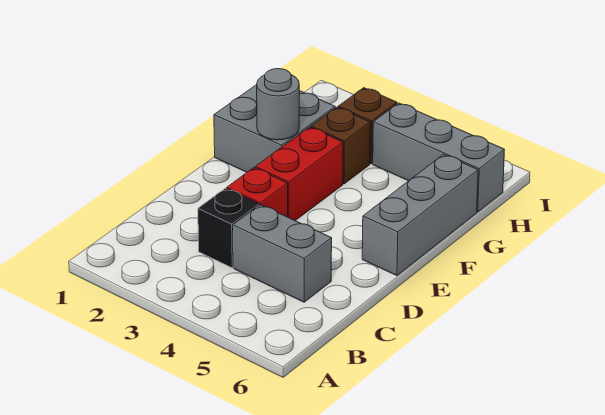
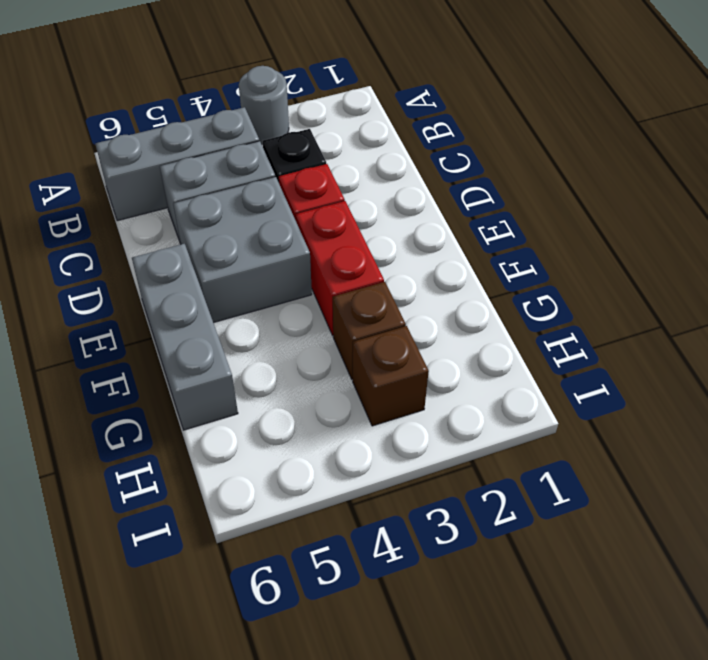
grey brick F1:G2 level 1 -> grey brick D4:E5 level 1
grey round brick F2 level 2 -> grey round brick A3 level 1
grey brick H4:H6 level 1 -> grey brick B4:B6 level 1

